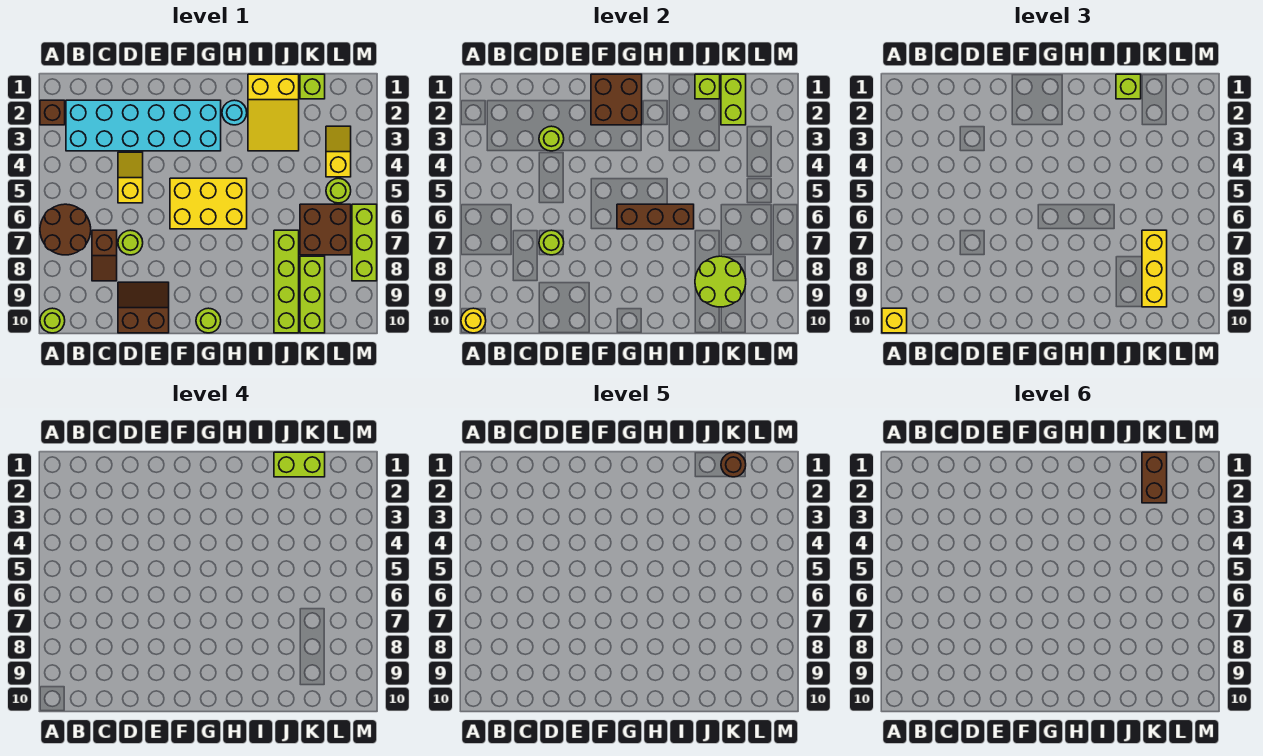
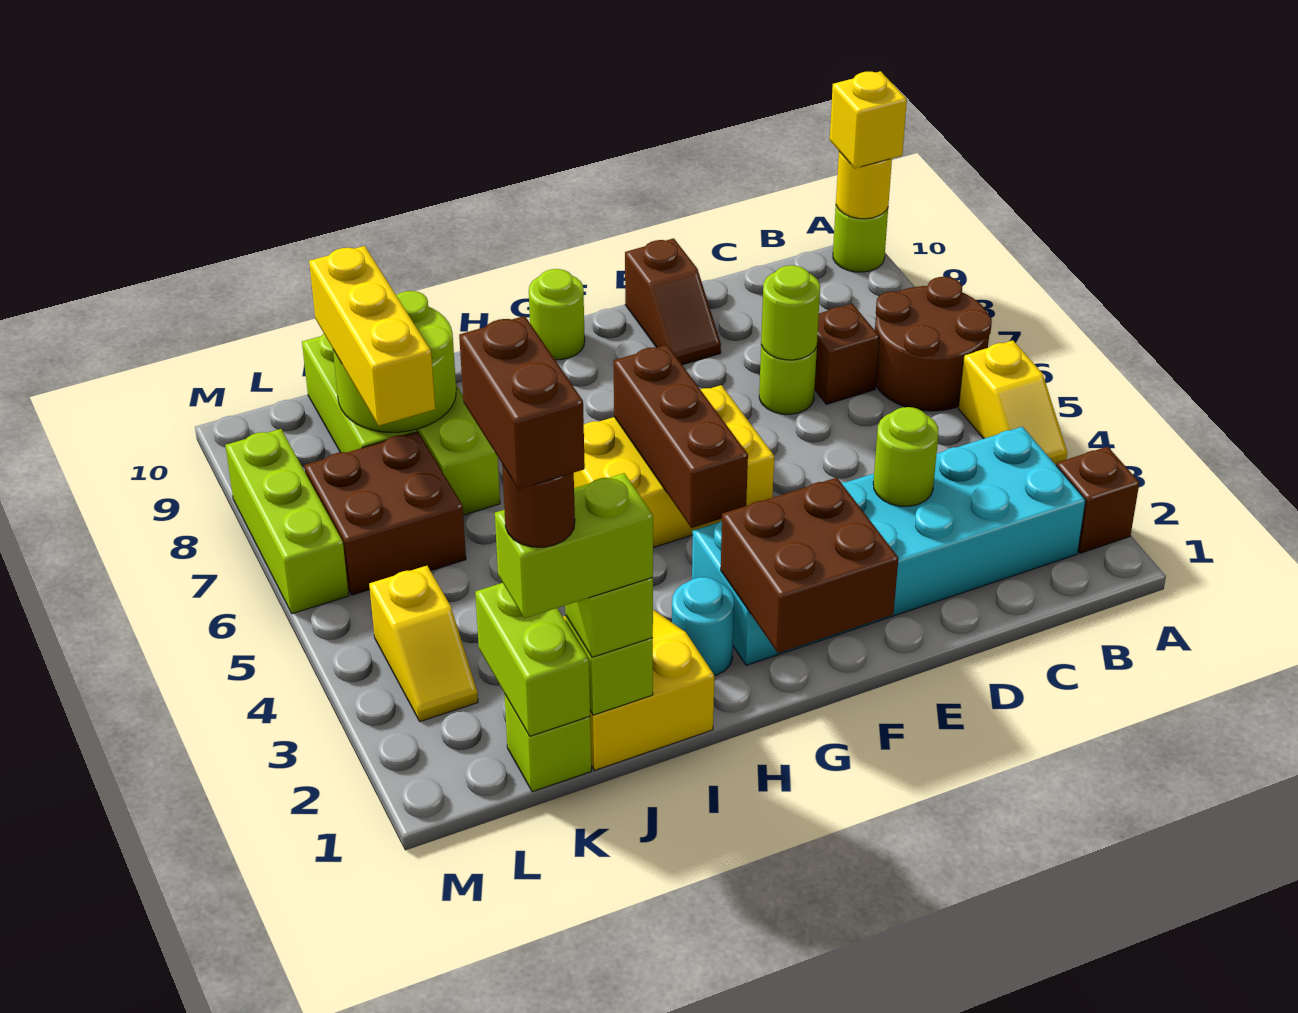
yellow slope D4:D5 level 1 top 5 -> yellow slope A4:A5 level 1 top 5
brown slope D9:E10 level 1 top 10 -> brown slope E9:E10 level 1 top 10
brown brick G6:I6 level 2 -> brown brick G4:G6 level 2
lime round brick L5 level 1 -> none

